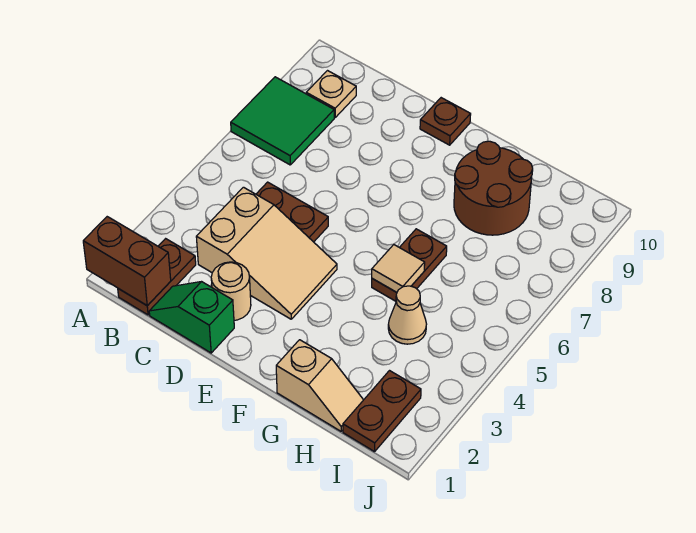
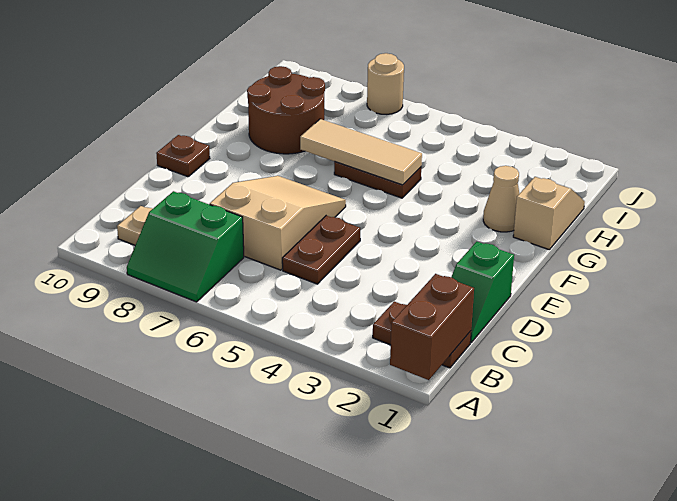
green tile A7:B8 level 1 -> green slope A7:B8 level 1 top B
tan slope C3:E4 level 1 top C -> tan slope C6:E7 level 1 top C
tan round brick D2 level 1 -> tan round brick J7 level 1
tan tile G5 level 2 -> tan tile G5:G7 level 2
tan cone H4 level 1 -> tan cone G2 level 1
brown plate I1:I2 level 1 -> none

